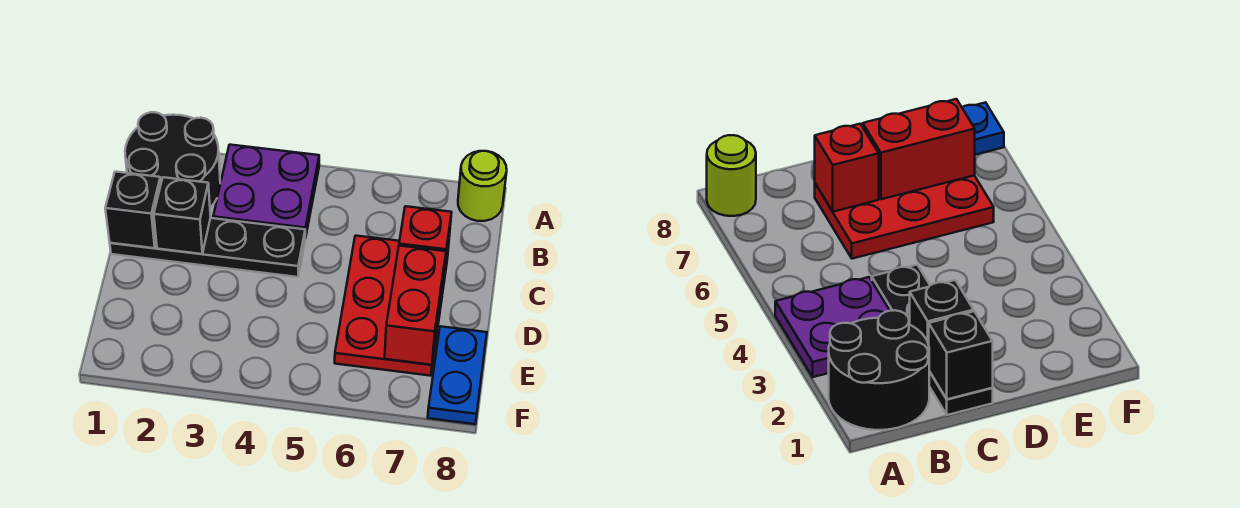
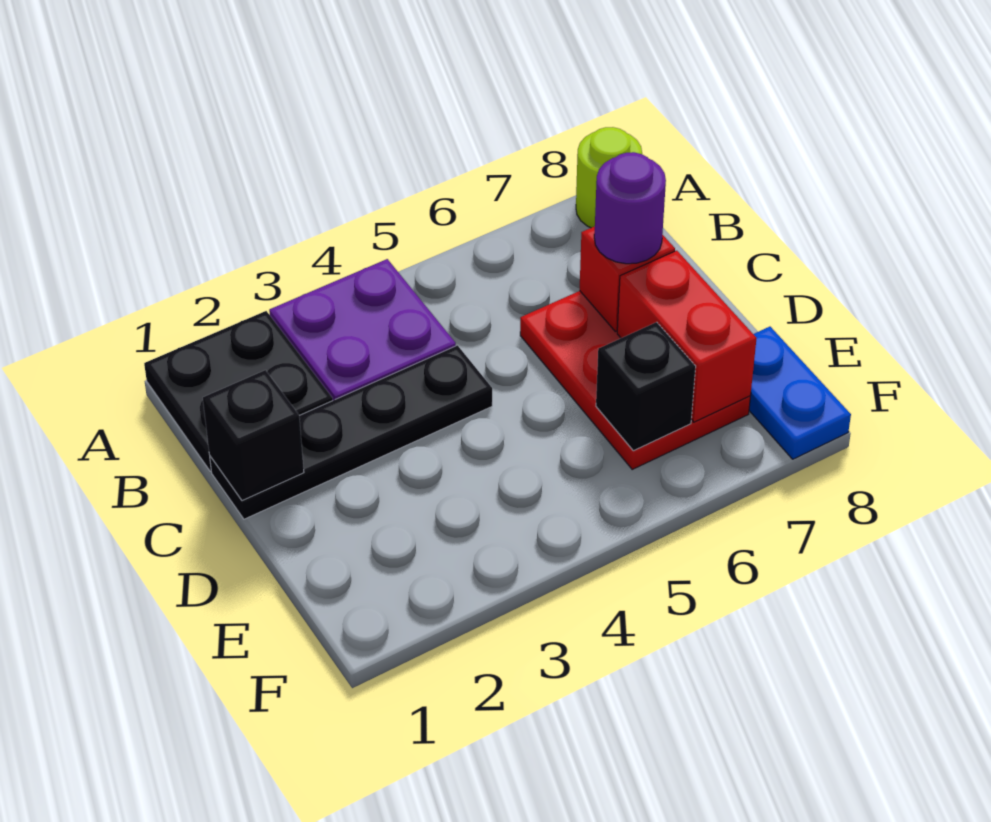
black round brick A1:B2 level 1 -> black plate A1:B2 level 1
black brick C2 level 2 -> black brick E6 level 2
none -> purple round brick C7 level 3

